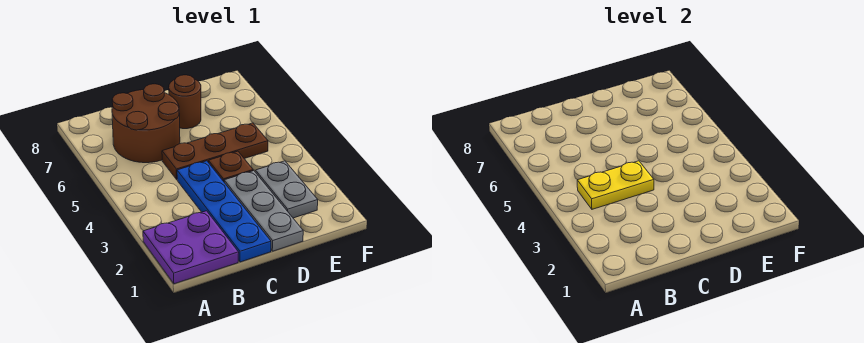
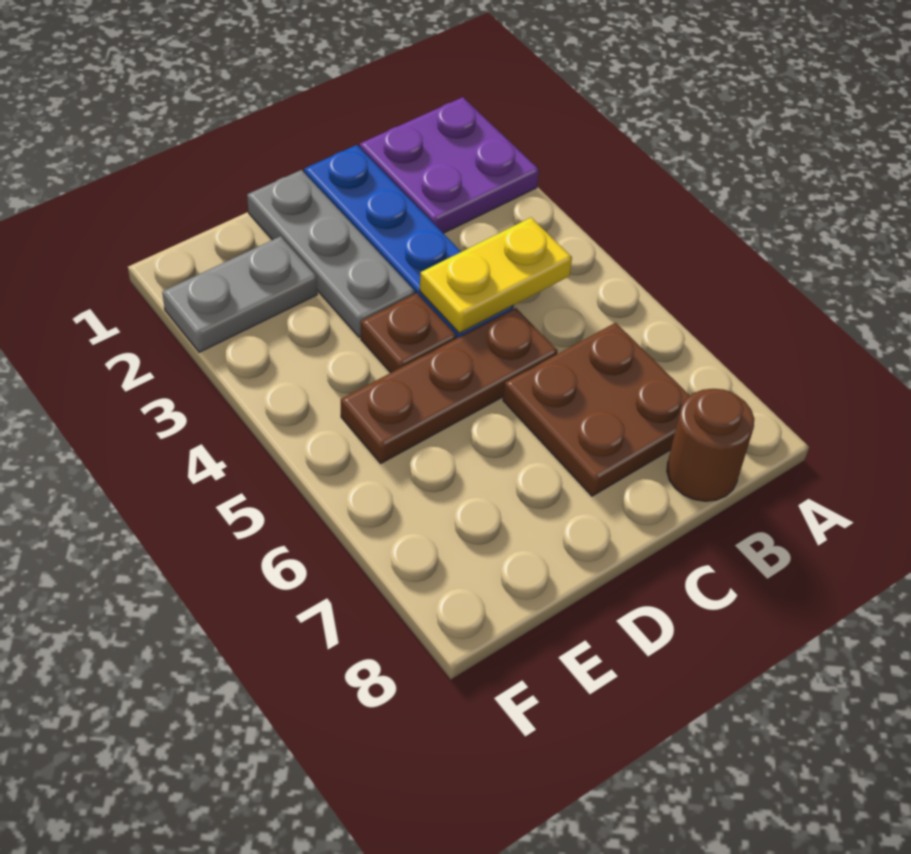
brown round brick B6:C7 level 1 -> brown plate B6:C7 level 1
brown round brick D7 level 1 -> brown round brick B8 level 1
grey plate E2:E3 level 1 -> grey plate E2:F2 level 1

